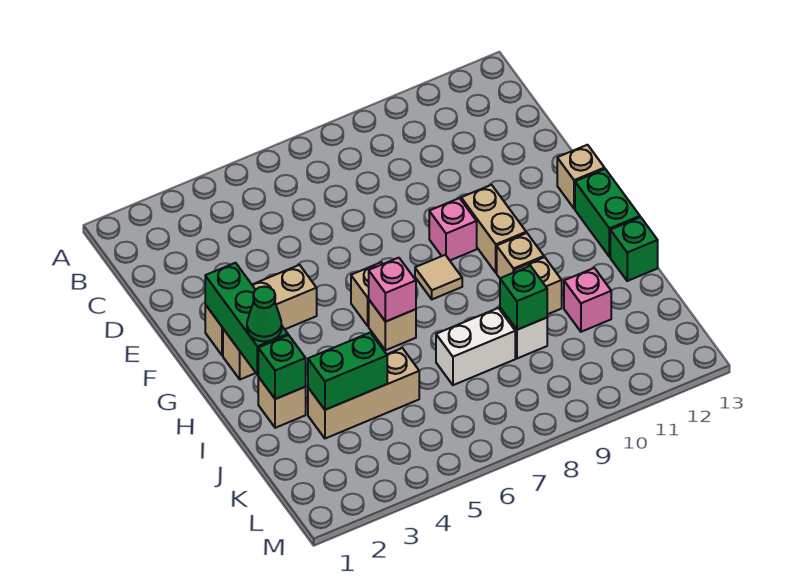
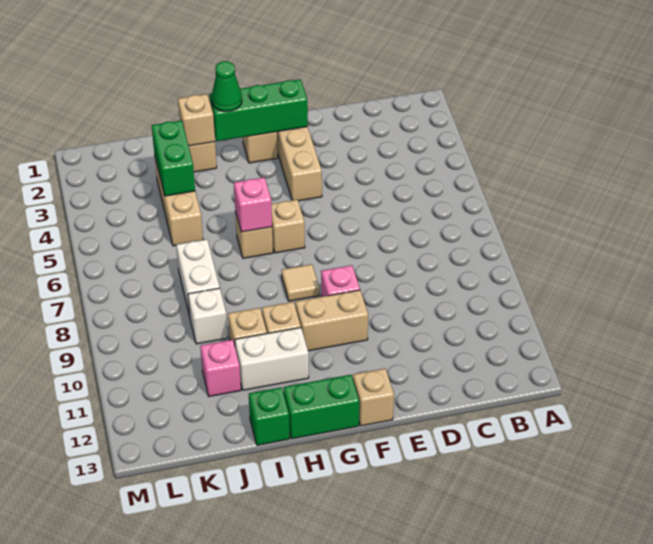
none -> white brick H11:I11 level 1
green brick I2 level 2 -> tan brick I2 level 2
green brick J9 level 2 -> none

